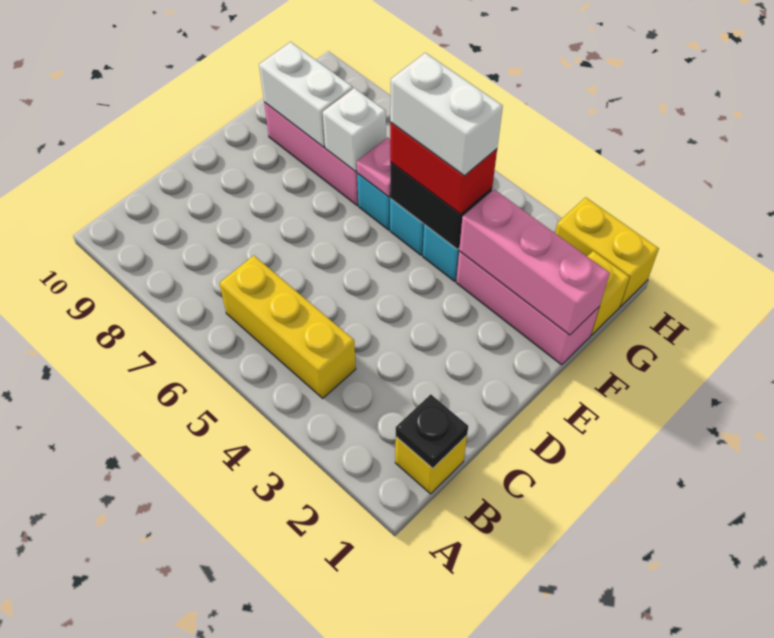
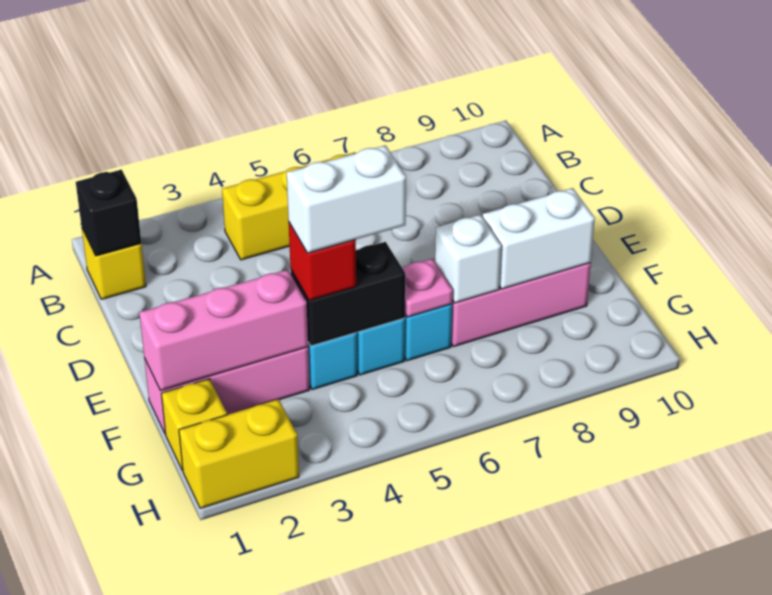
black plate B1 level 2 -> black brick B1 level 2
red brick F4:F5 level 3 -> red brick F4 level 3

